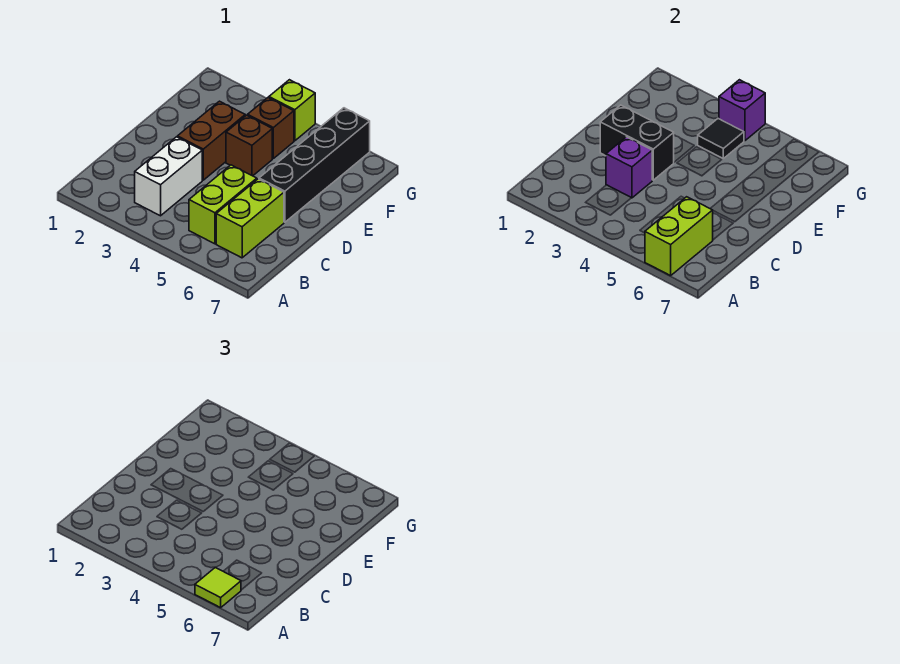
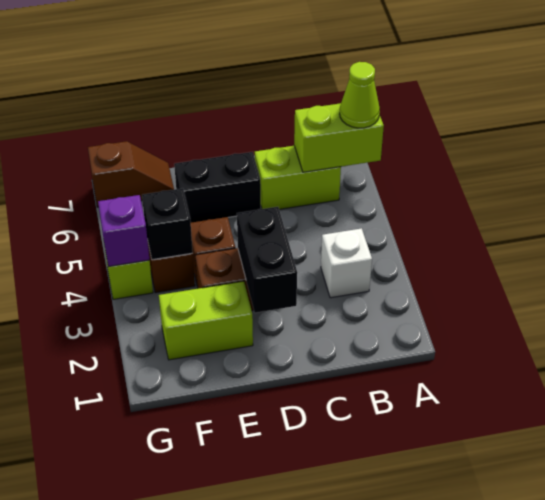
lime tile A6 level 3 -> lime cone A6 level 3
white brick B3:C3 level 1 -> white brick B3 level 1
lime brick B5:C5 level 1 -> lime brick E2:F2 level 1
purple brick C3 level 2 -> none
black brick D6:G6 level 1 -> black brick D6:E6 level 1
black tile F4 level 2 -> black brick F4 level 2
none -> brown slope F7:G7 level 1 top G

